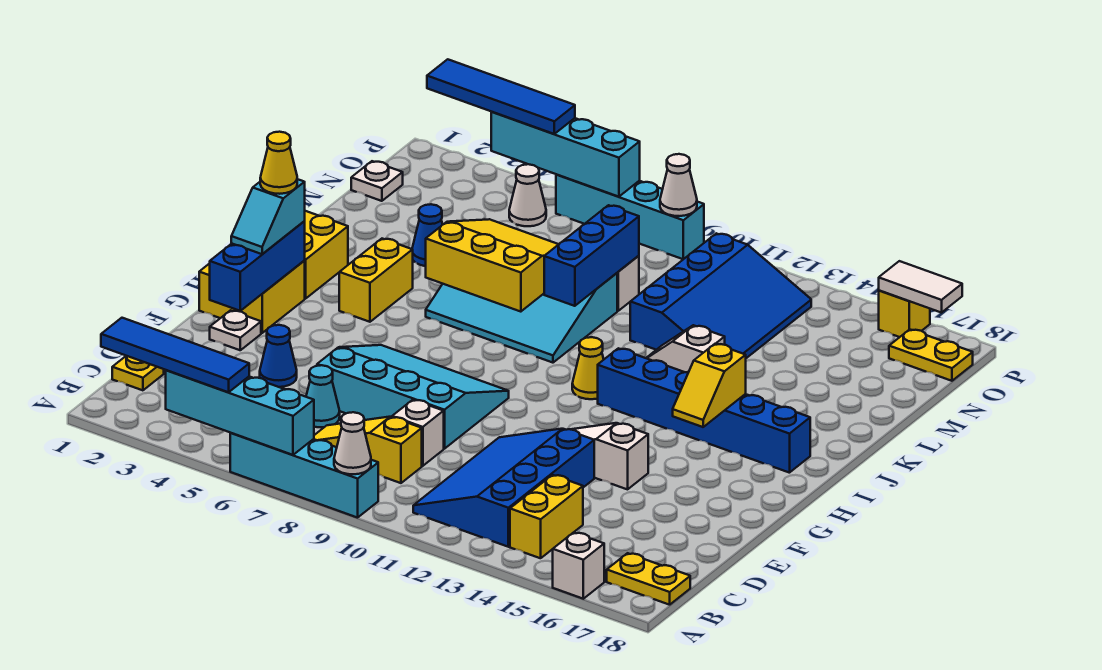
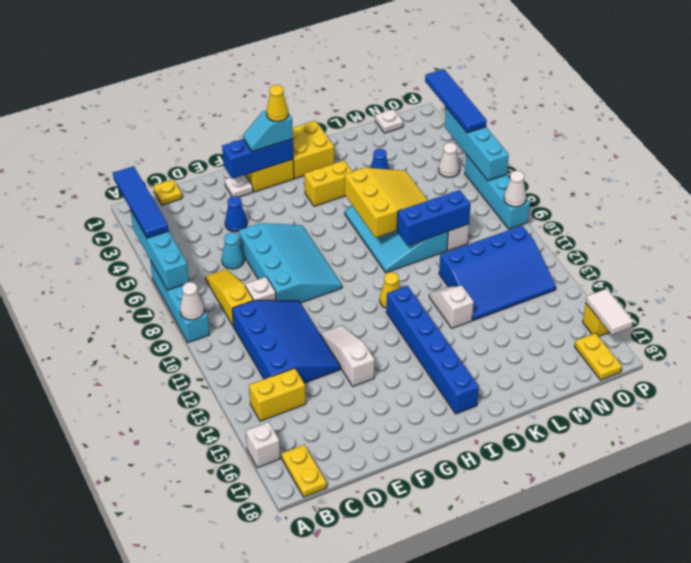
blue slope B11:E13 level 1 top 13 -> blue slope C10:E13 level 1 top C
yellow slope H15:I15 level 2 top I -> none

